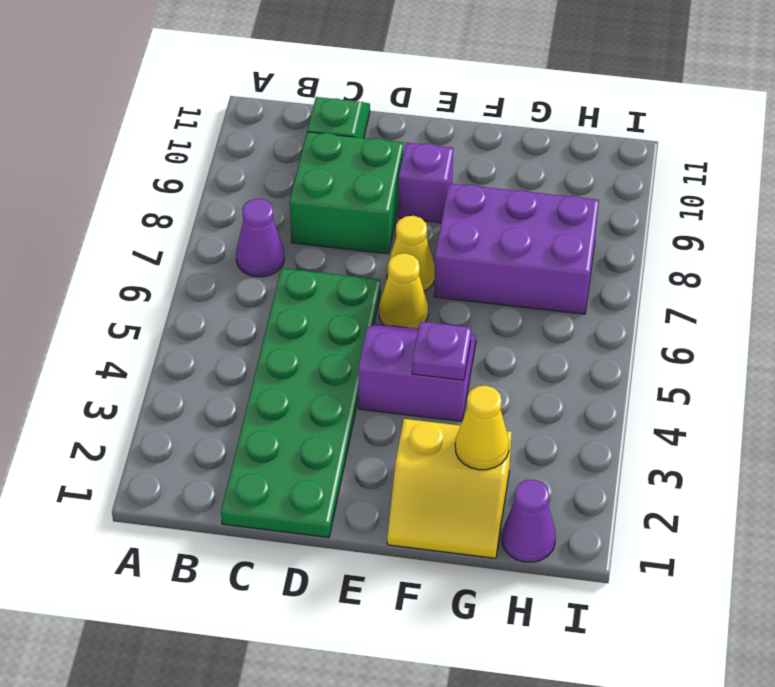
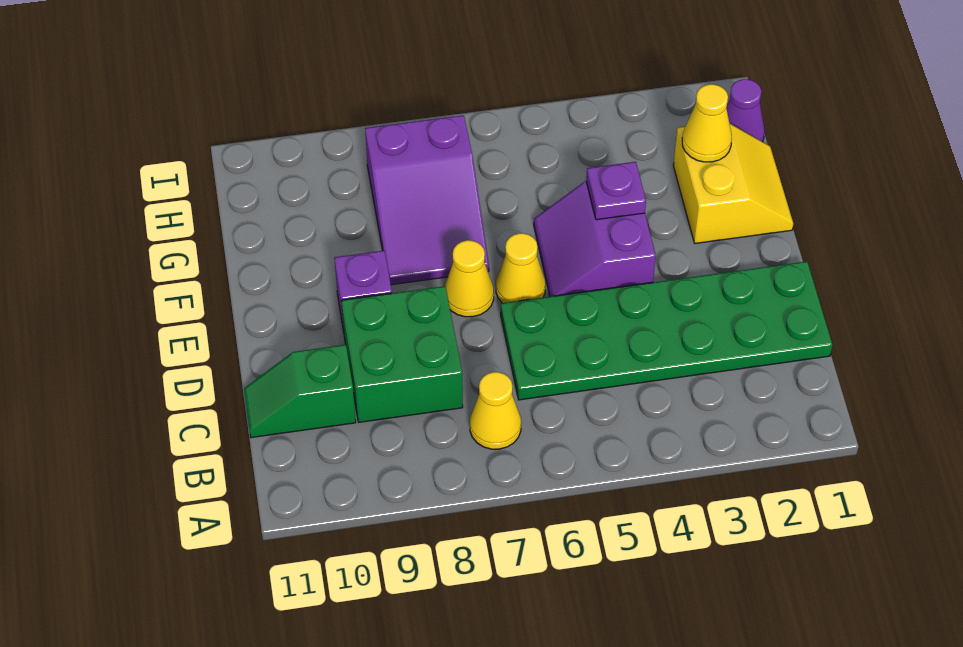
purple cone B7 level 1 -> yellow cone B7 level 1
purple brick F7:H8 level 1 -> purple slope F7:H8 level 1 top H

